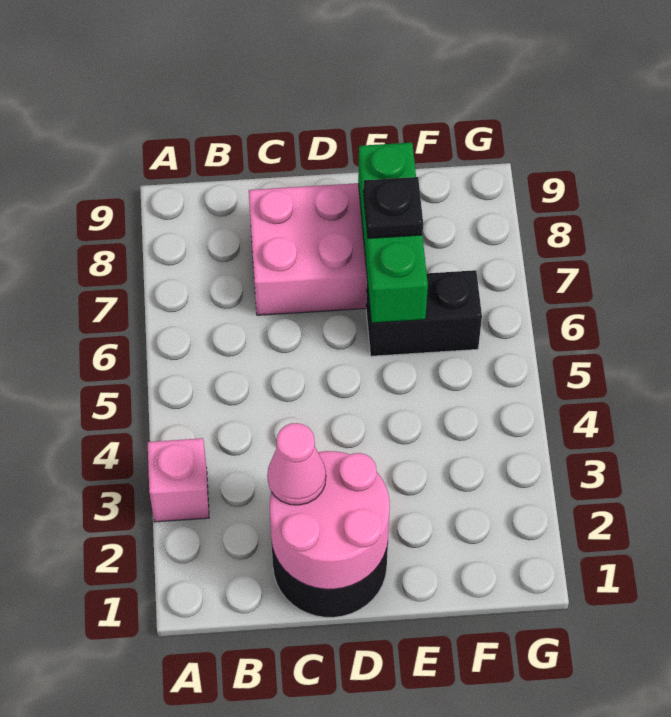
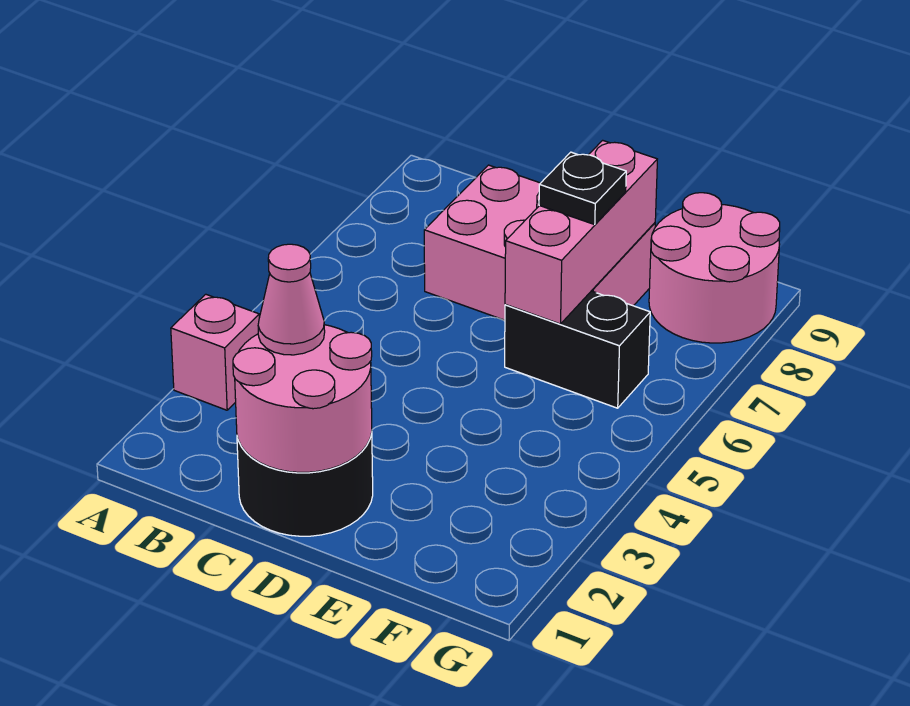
green brick E6:E8 level 2 -> pink brick E6:E8 level 2
none -> pink round brick F8:G9 level 1

